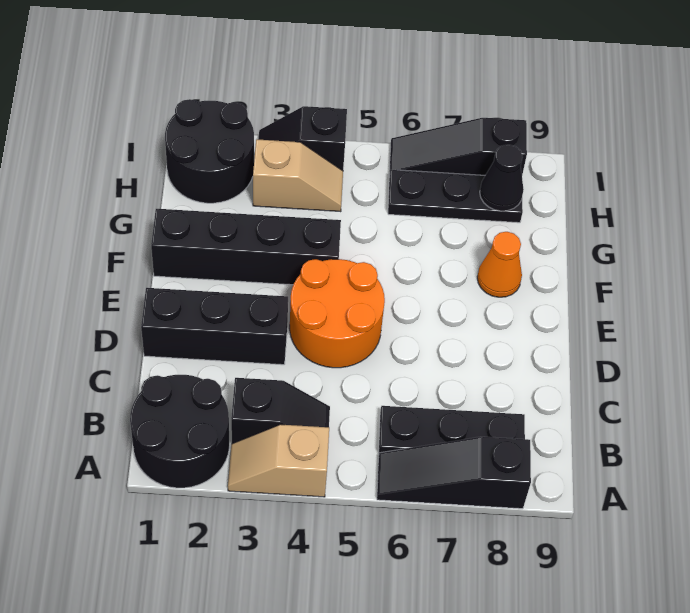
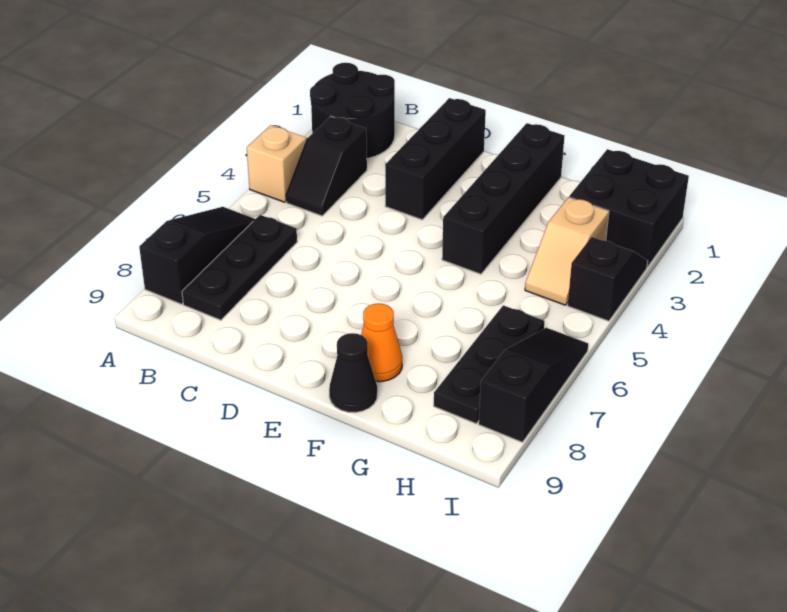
orange round brick D4:E5 level 1 -> none
black round brick H1:I2 level 1 -> black brick H1:I2 level 1
black cone H8 level 2 -> black cone F9 level 1

